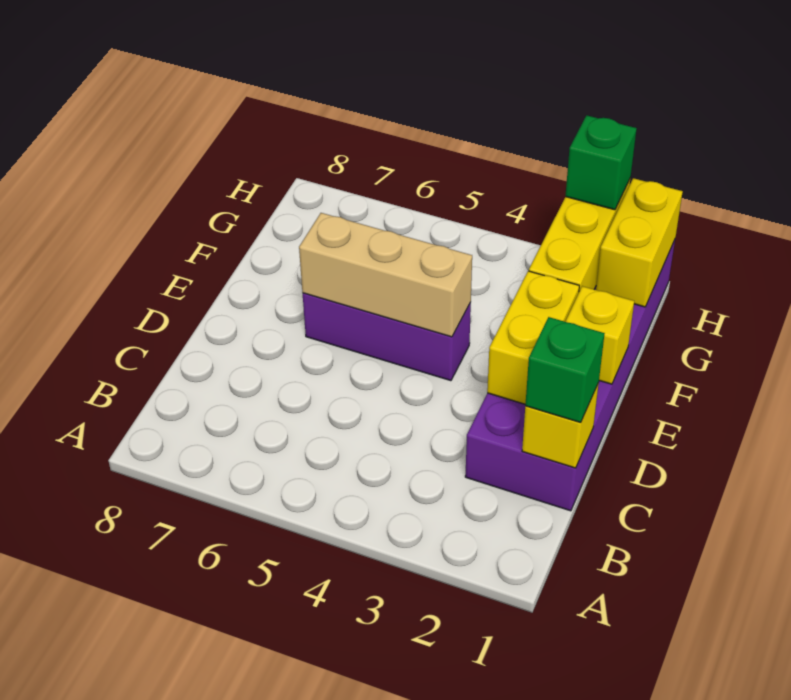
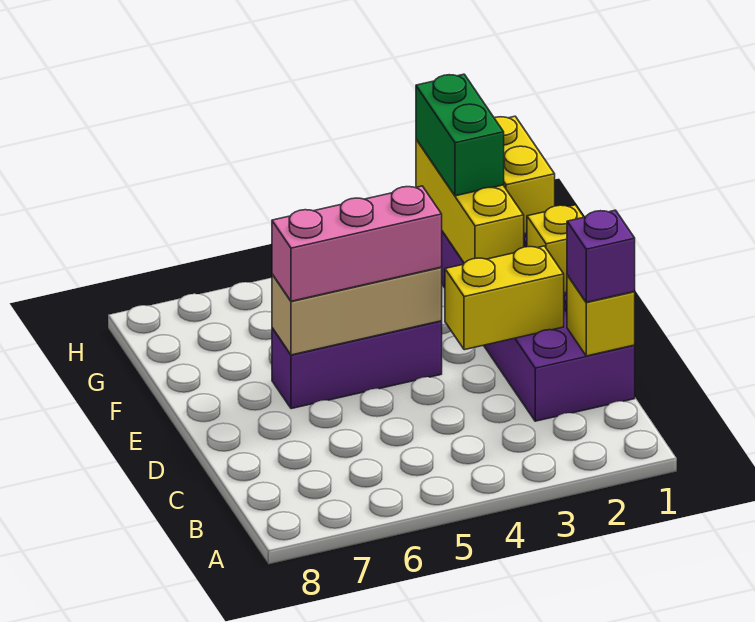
green brick C1 level 3 -> purple brick C1 level 3
yellow brick D2:E2 level 2 -> yellow brick D2:D3 level 2
none -> pink brick E4:E6 level 3
green brick H2 level 3 -> green brick G2:H2 level 3

